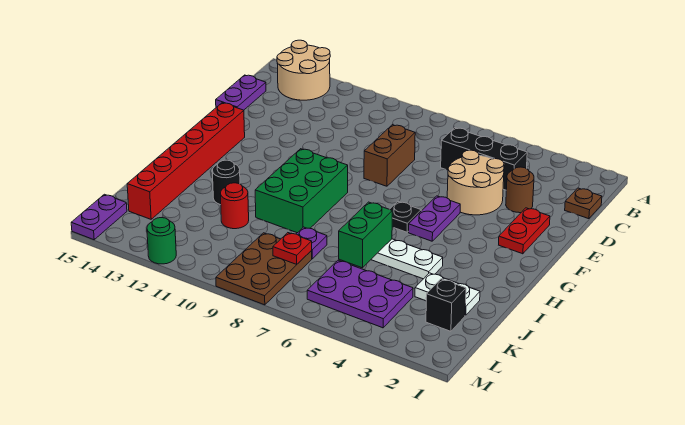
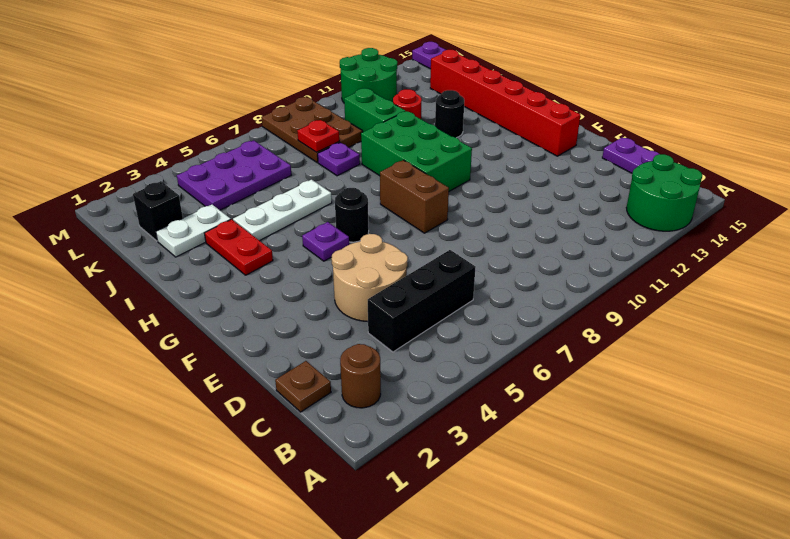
tan round brick A13:B14 level 1 -> green round brick A13:B14 level 1
brown round brick D3 level 1 -> brown round brick B2 level 1
brown brick D8:E8 level 1 -> brown brick F8:G8 level 1
red plate E2:F2 level 1 -> red plate H3:I3 level 1
purple plate F5:G5 level 1 -> purple plate G5 level 1
black plate G6 level 1 -> black round brick G6 level 1
green brick I6:J6 level 2 -> green brick J10:K10 level 1
green round brick M12 level 1 -> green round brick L11:M12 level 1

